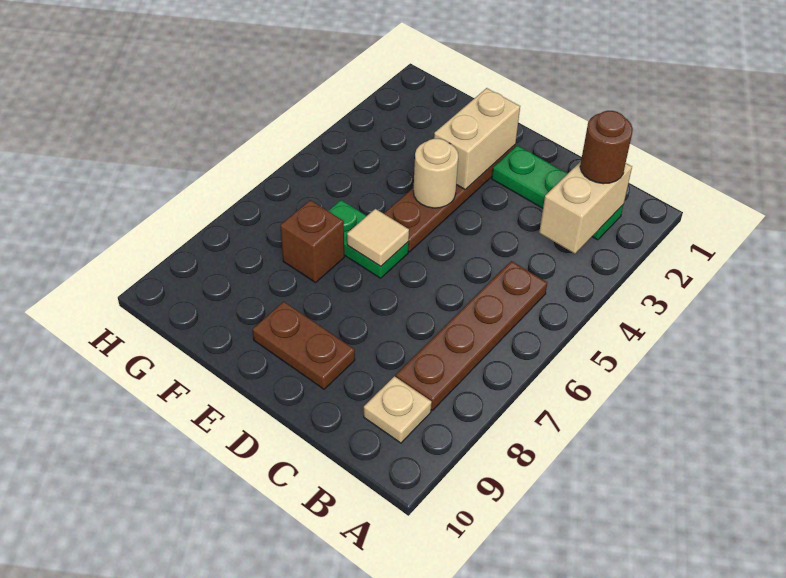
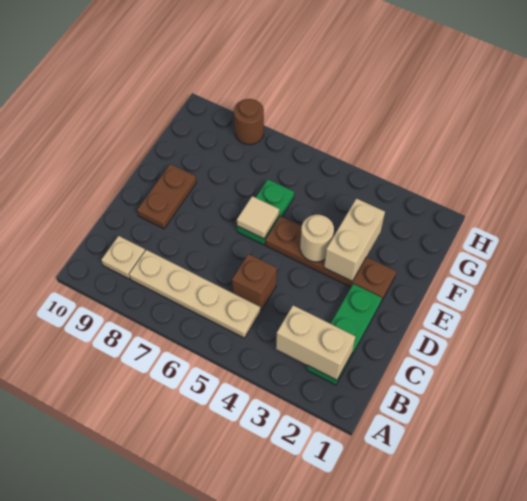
brown round brick B2 level 3 -> brown round brick H8 level 1
brown plate B5:B8 level 1 -> tan plate B5:B8 level 1
tan brick E2:E3 level 2 -> tan brick E3:F3 level 2
brown brick F7 level 1 -> brown brick C5 level 1

